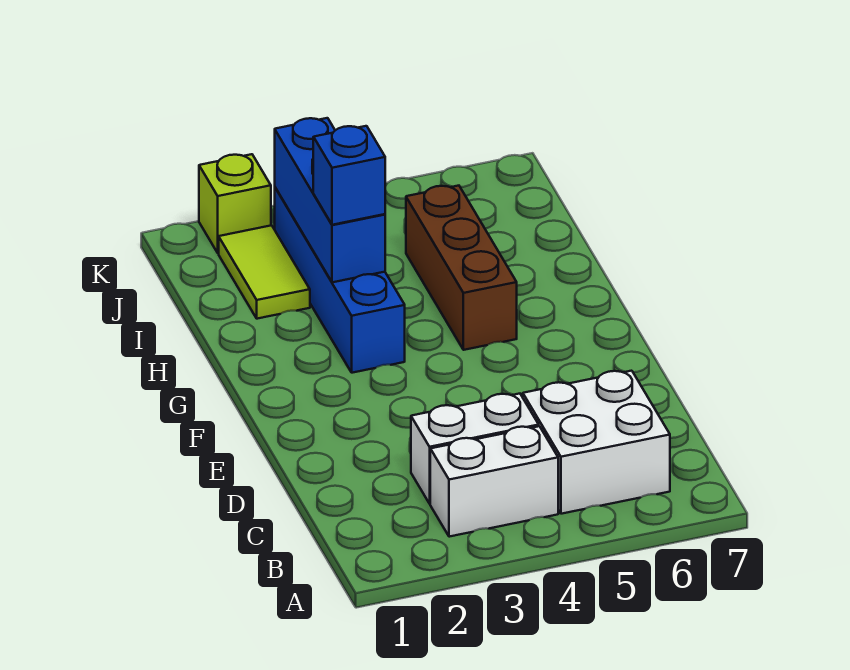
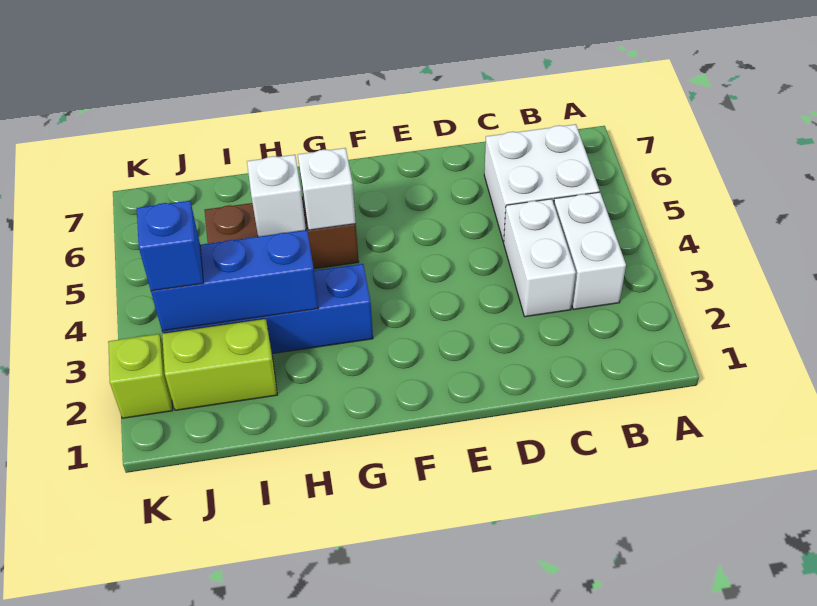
none -> white brick G5 level 2
blue brick H3 level 3 -> blue brick J3 level 3
none -> white brick H5 level 2
lime tile I2:J2 level 1 -> lime brick I2:J2 level 1

